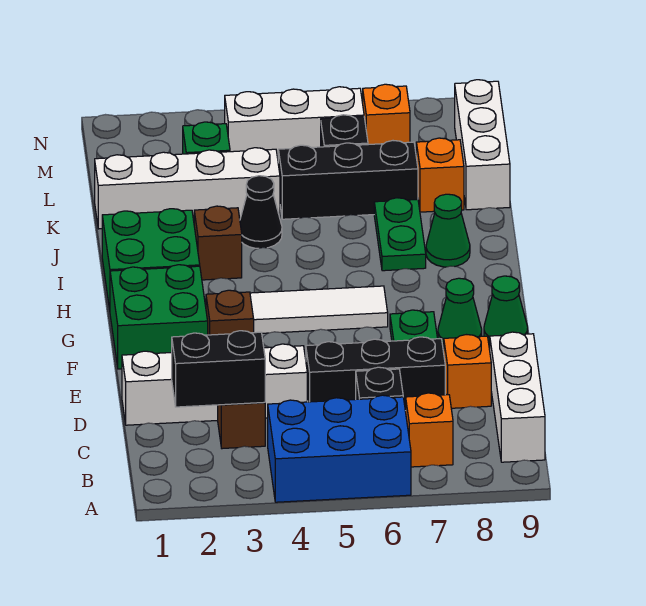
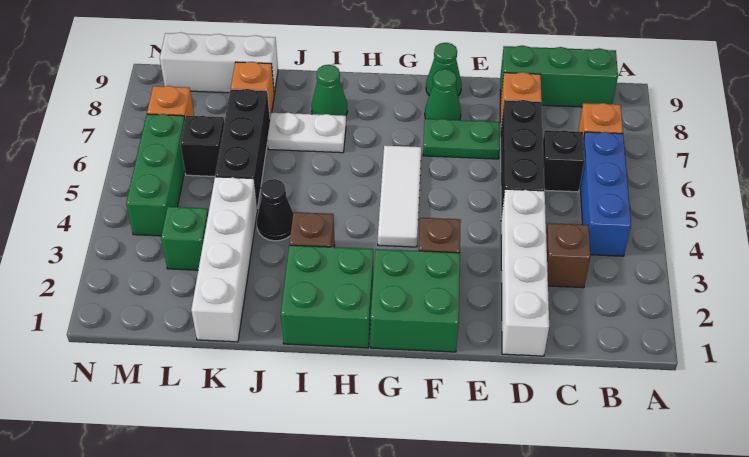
blue brick A4:B6 level 1 -> blue brick B4:B6 level 1
white brick B9:D9 level 1 -> green brick B9:D9 level 1
black brick C2:C3 level 2 -> none
green plate I7:J7 level 1 -> white plate I7:J7 level 1
white brick M4:M6 level 1 -> green brick M4:M6 level 1

